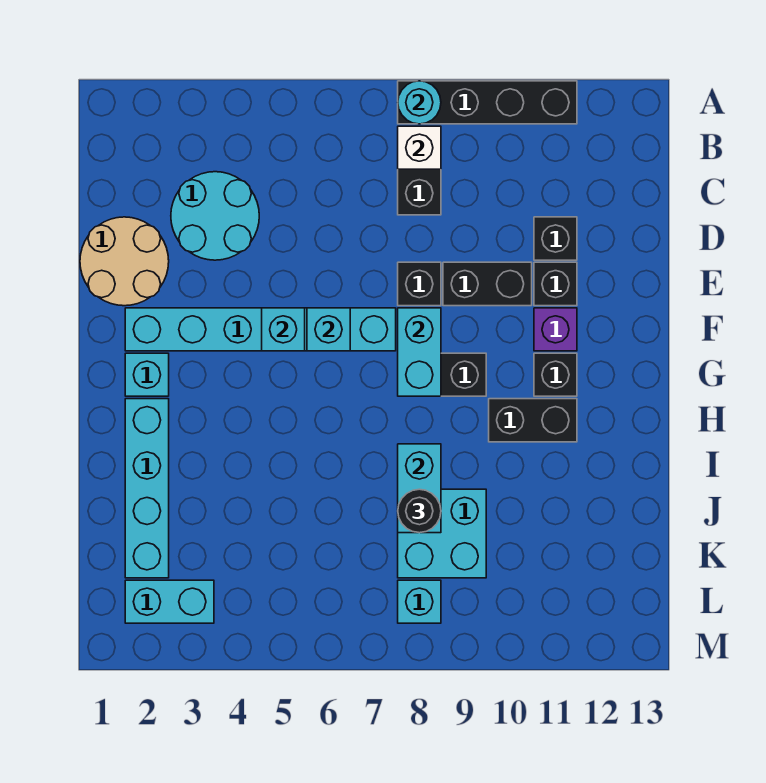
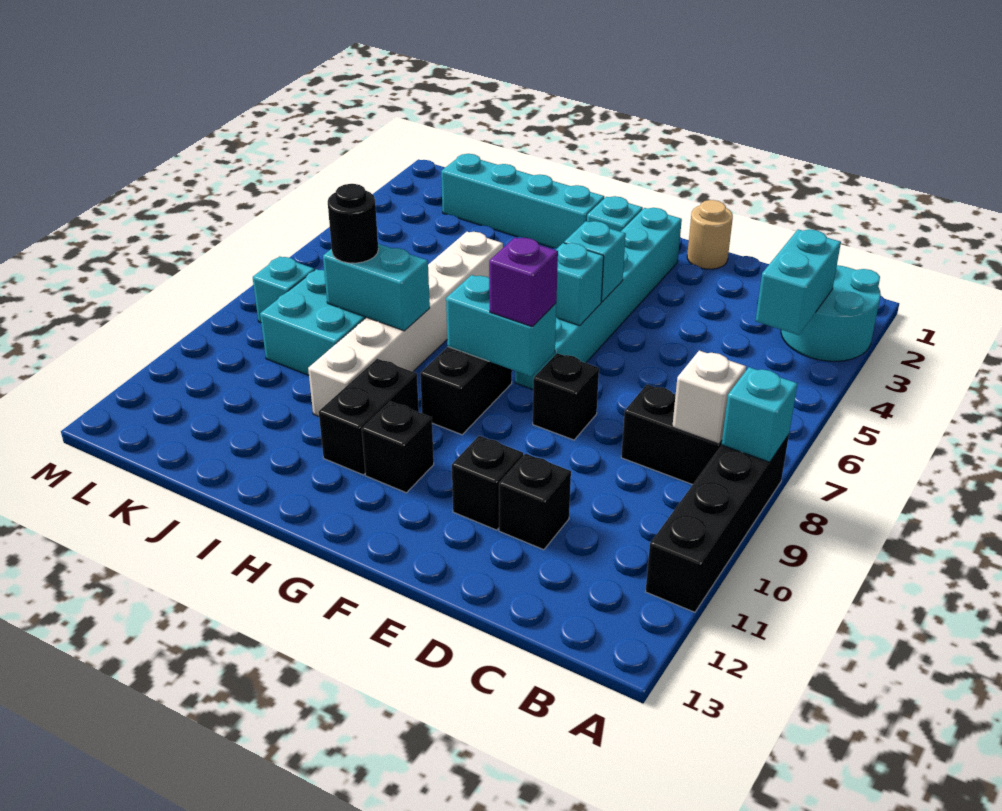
cyan round brick A8 level 2 -> cyan brick A8 level 2
cyan round brick C3:D4 level 1 -> cyan round brick A2:B3 level 1
tan round brick D1:E2 level 1 -> tan round brick E1 level 1
black brick E9:E10 level 1 -> none
purple brick F11 level 1 -> purple brick F8 level 3
none -> white brick I5:I10 level 1
cyan brick L2:L3 level 1 -> cyan brick B3:B4 level 2

